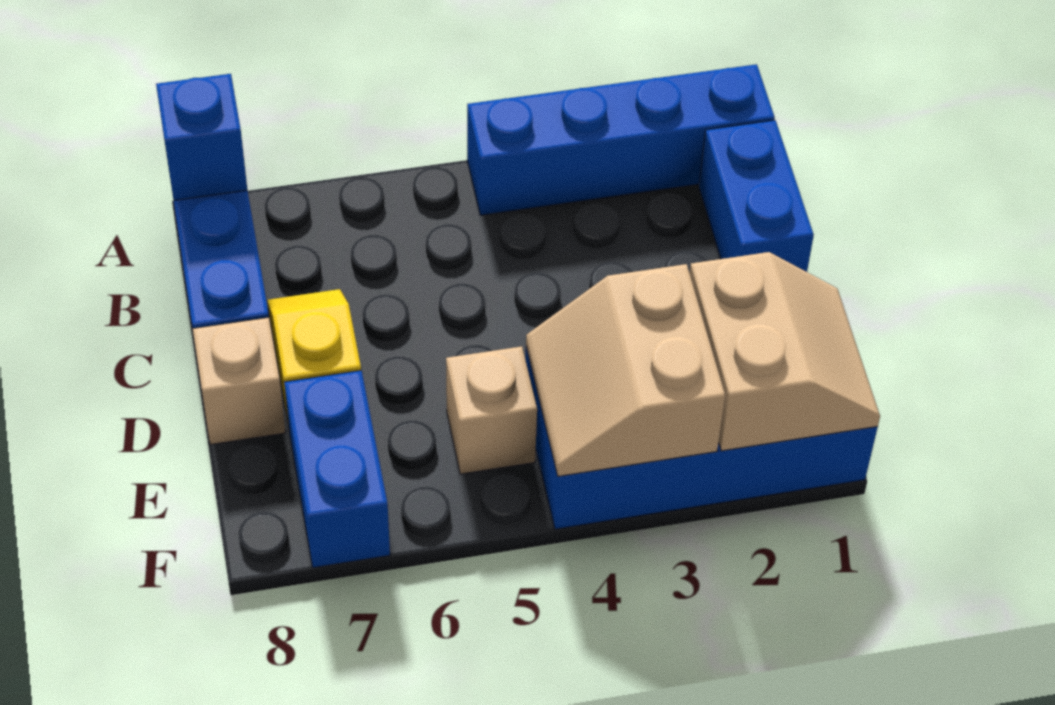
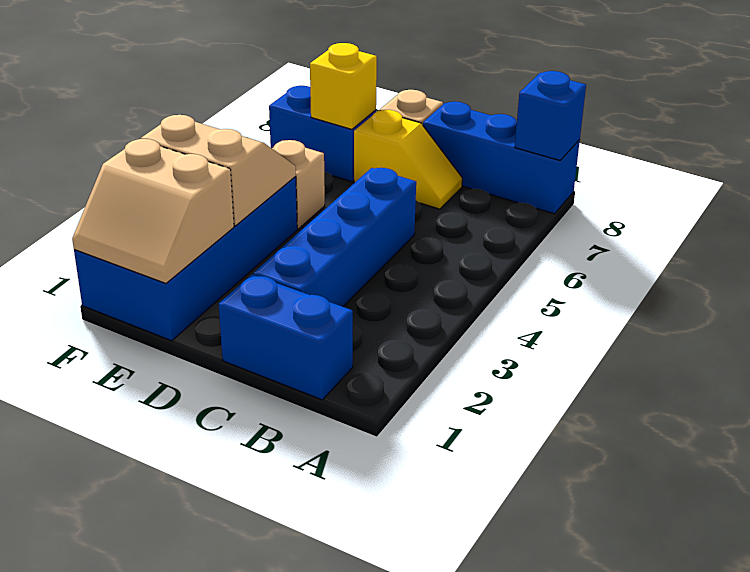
blue brick A1:A4 level 1 -> blue brick C2:C5 level 1
none -> yellow brick E7 level 2

